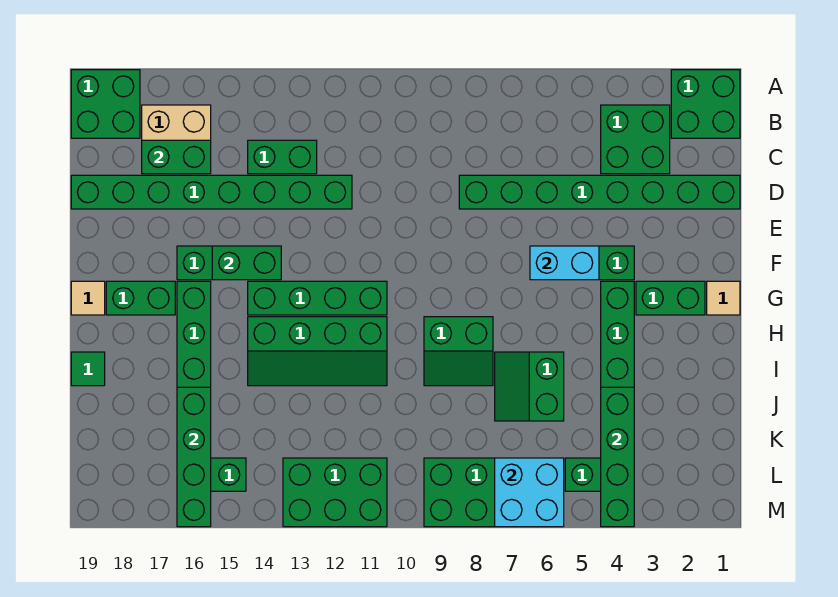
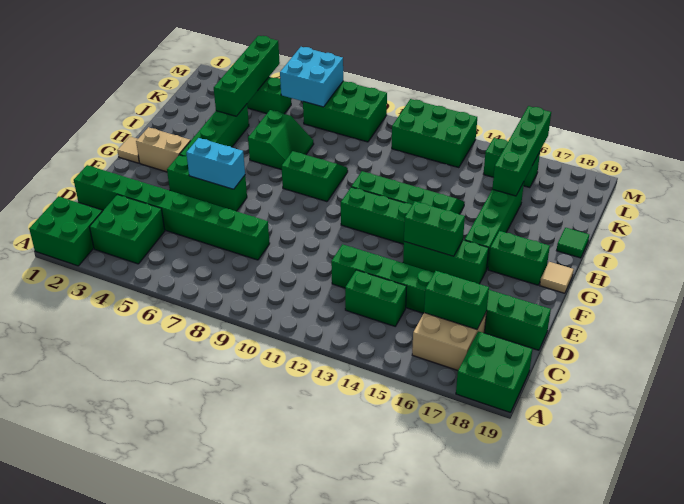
green brick G2:G3 level 1 -> tan brick G2:G3 level 1

